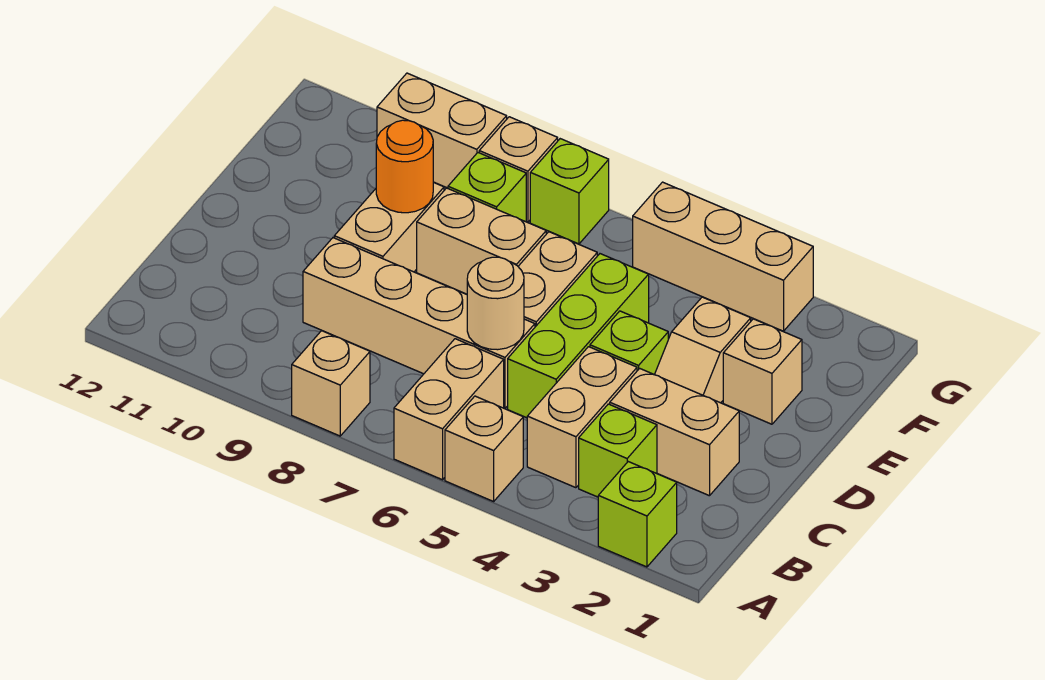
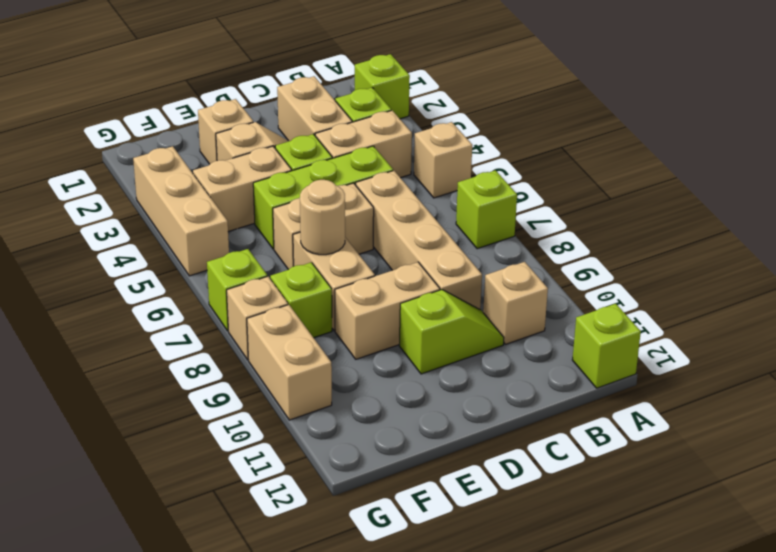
tan brick A6:B6 level 1 -> tan brick E4:F4 level 1
none -> lime brick A7 level 1
tan brick A8 level 1 -> tan brick B10 level 1
none -> lime brick A12 level 1
tan round brick C6 level 2 -> tan round brick E7 level 2
none -> lime slope C10:D10 level 1 top D
orange round brick E9 level 2 -> none

